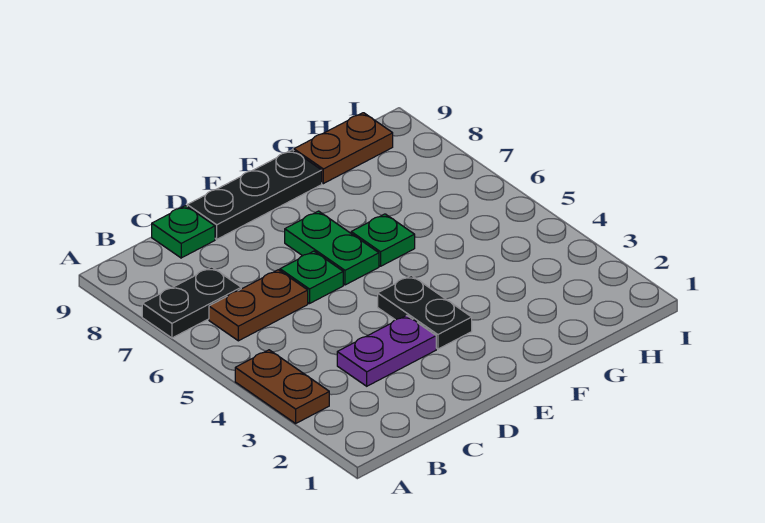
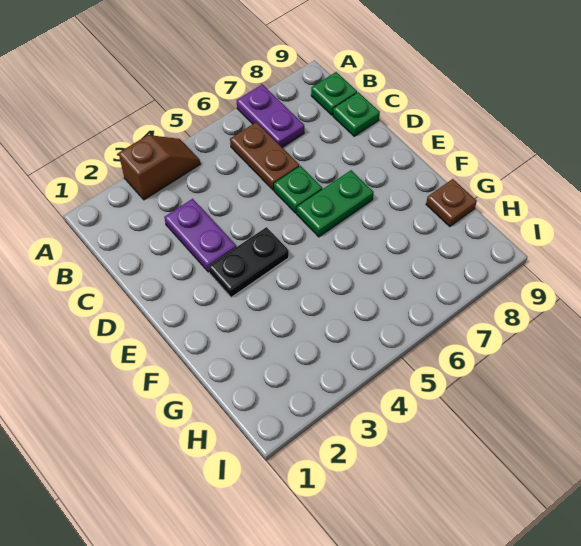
brown plate A3:A4 level 1 -> brown slope A3:A4 level 1 top 3
black plate A7:B7 level 1 -> purple plate A7:B7 level 1
black plate D9:F9 level 1 -> none
green plate F6 level 1 -> green plate B9 level 1
brown plate G9:H9 level 1 -> brown plate G9 level 1

